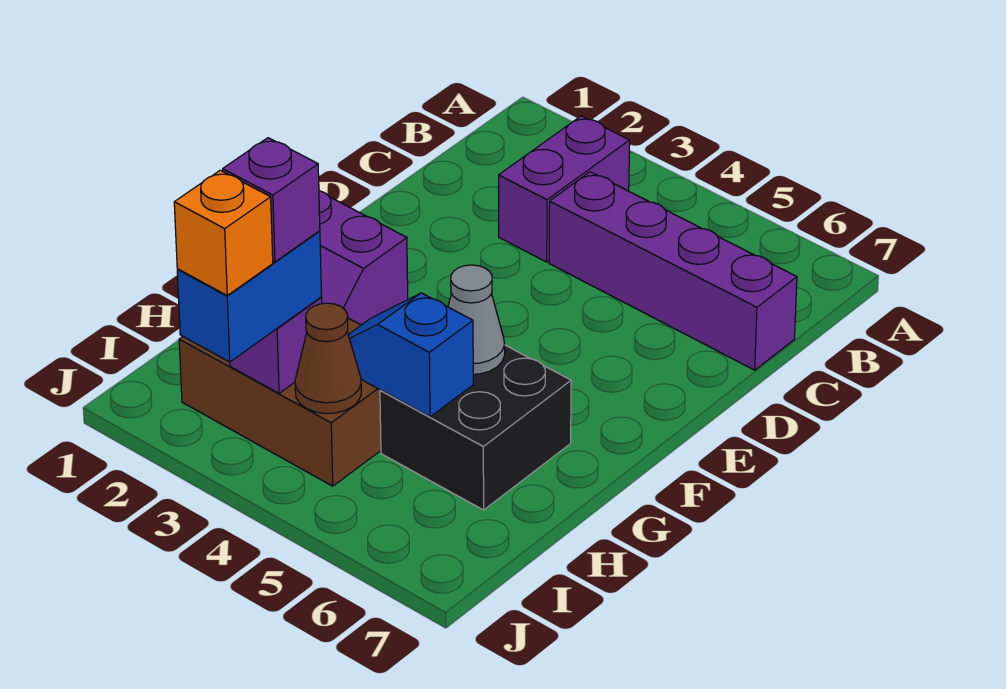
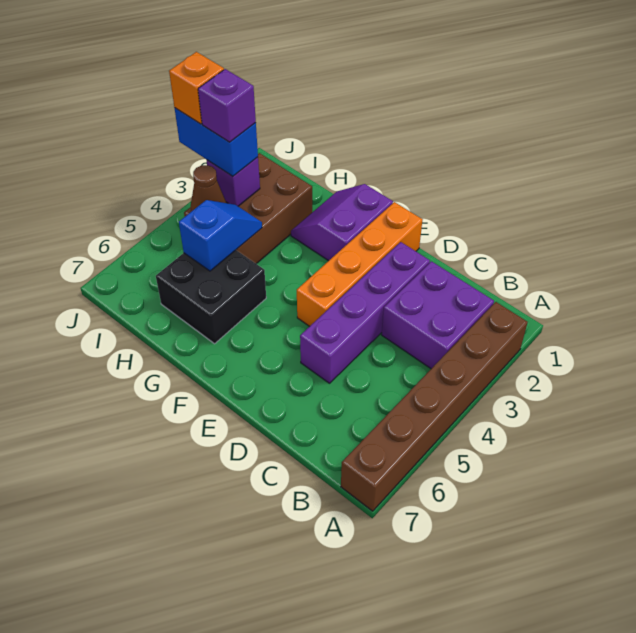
none -> brown brick A2:A7 level 1
purple brick B3:C3 level 1 -> purple brick B2:C3 level 1
purple brick C4:C7 level 1 -> purple brick D2:D5 level 1
none -> orange brick E1:E4 level 1
grey cone G5 level 2 -> none

